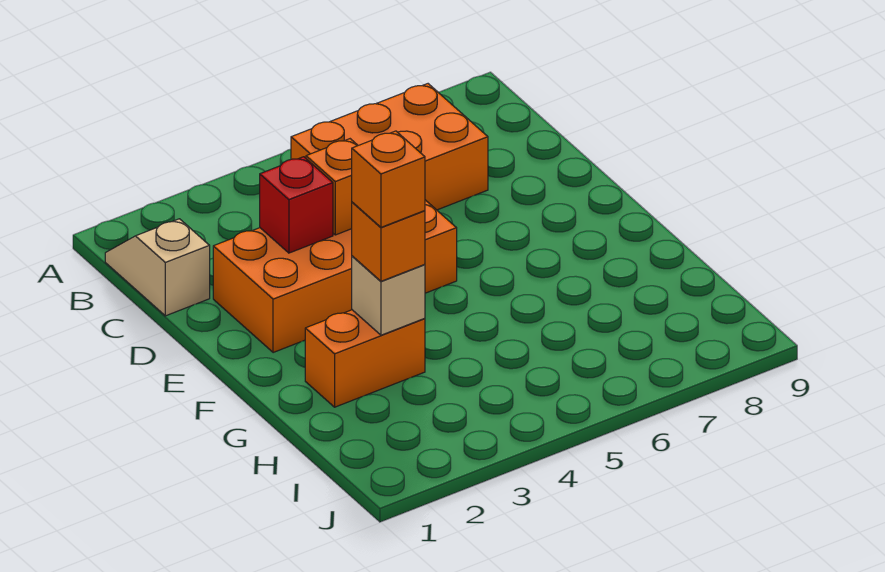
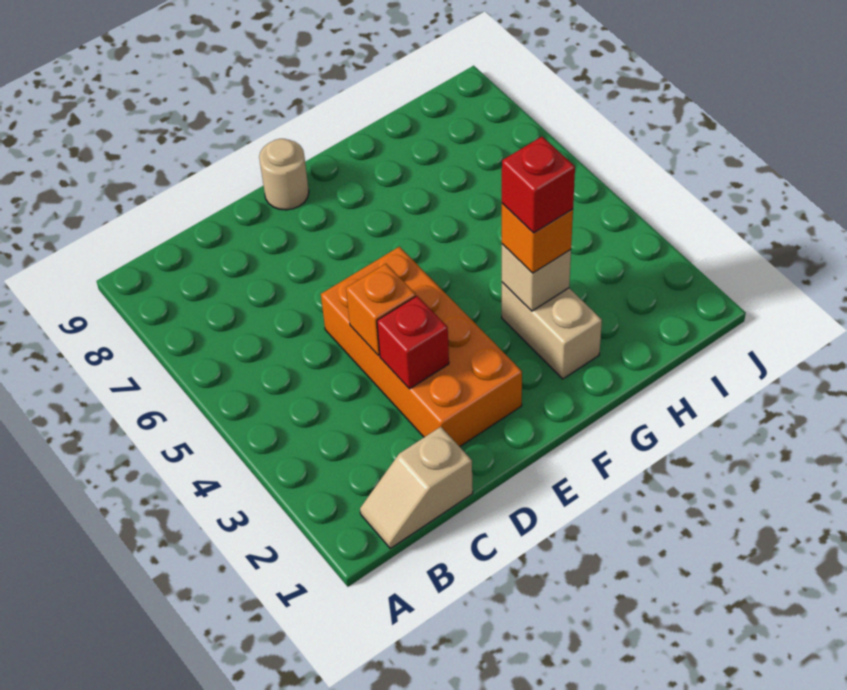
orange brick B5:C7 level 1 -> none
none -> tan round brick E9 level 1
orange brick G2:G3 level 1 -> tan brick G2:G3 level 1
orange brick G3 level 4 -> red brick G3 level 4

